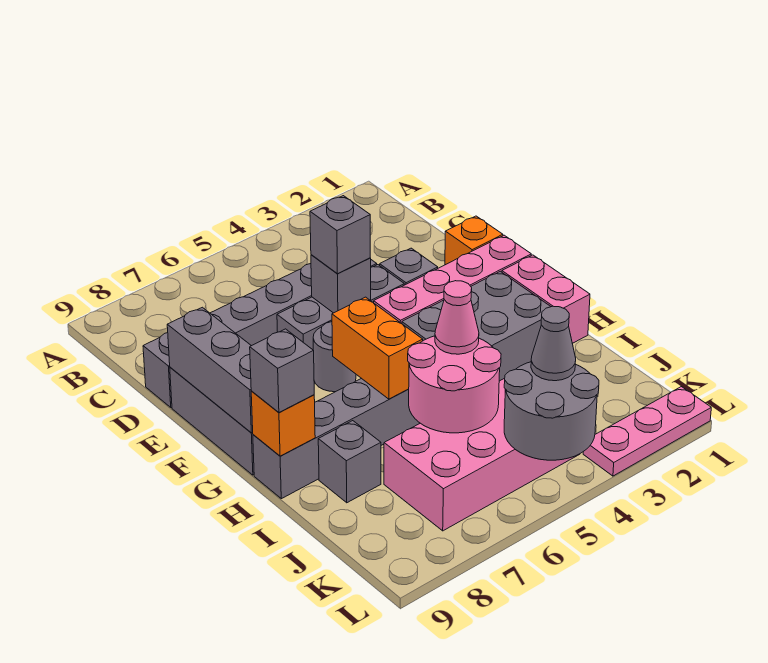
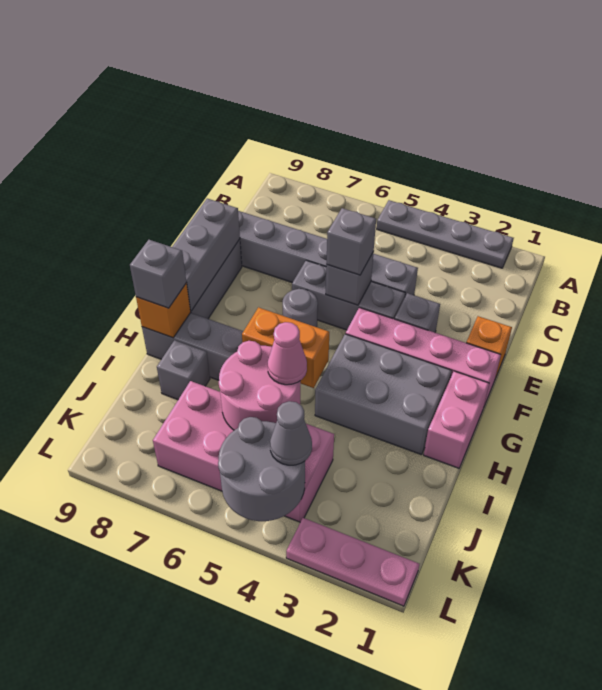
none -> grey plate A2:A5 level 1
orange brick G6:H6 level 2 -> orange brick H5:H6 level 2

